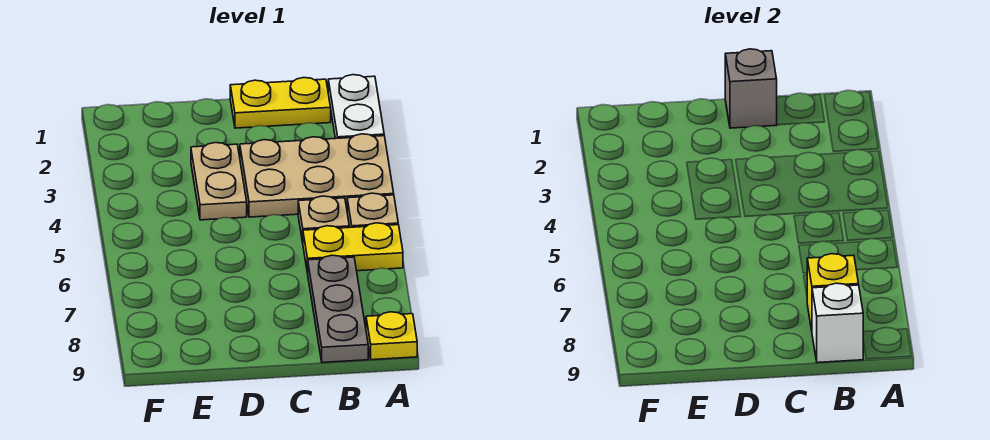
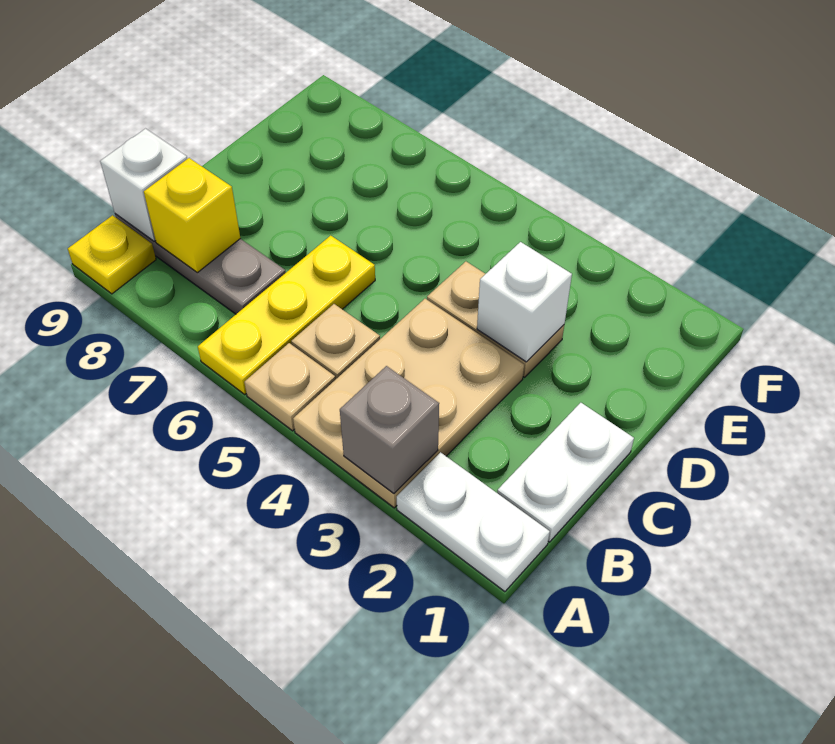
yellow plate A6:B6 level 1 -> yellow plate A6:C6 level 1
yellow plate B1:C1 level 1 -> white plate B1:C1 level 1
grey brick C1 level 2 -> grey brick A3 level 2
none -> white brick D3 level 2

